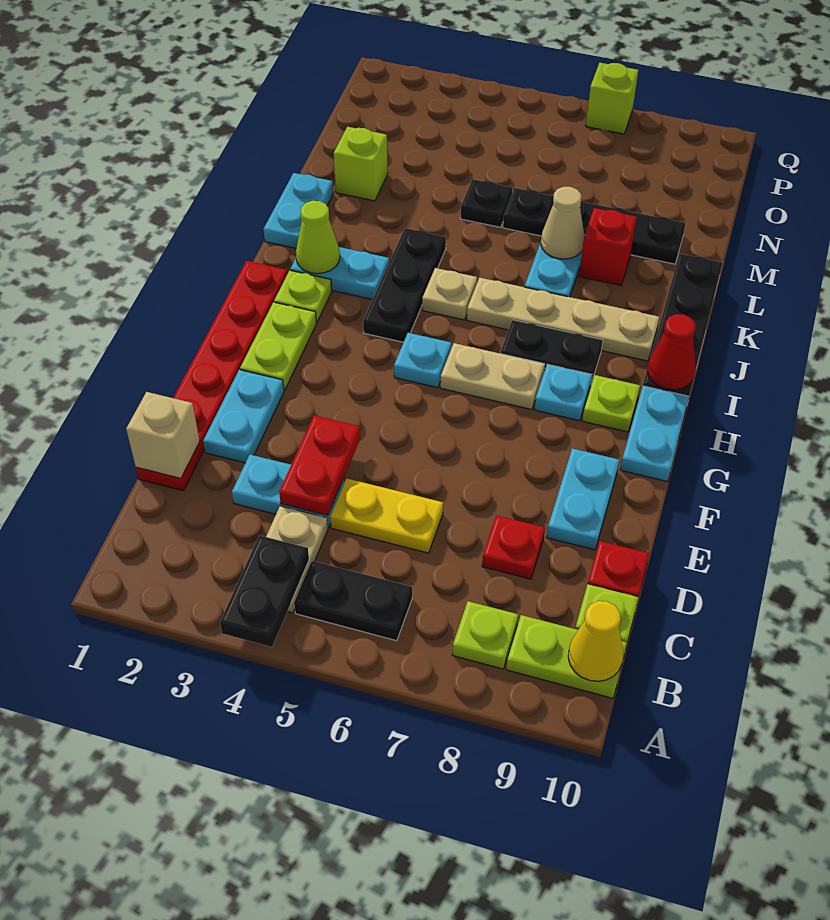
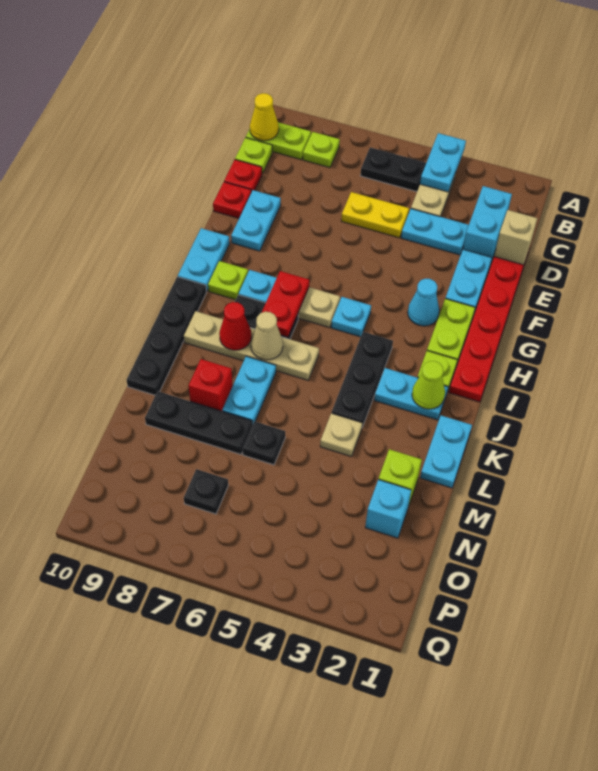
black plate A4:B4 level 2 -> cyan plate A4:B4 level 2
none -> cyan brick C2:D2 level 1
red plate D4:E4 level 2 -> red plate H7:I7 level 2
red plate D8 level 1 -> red plate E10 level 1
none -> cyan cone G3 level 1
red cone I10 level 2 -> red cone J8 level 2
tan plate J5 level 1 -> tan plate L4 level 1
tan cone L7 level 2 -> tan cone J7 level 2
black plate M5 level 1 -> black plate O7 level 1
none -> cyan brick N2 level 1
lime brick Q7 level 1 -> none

